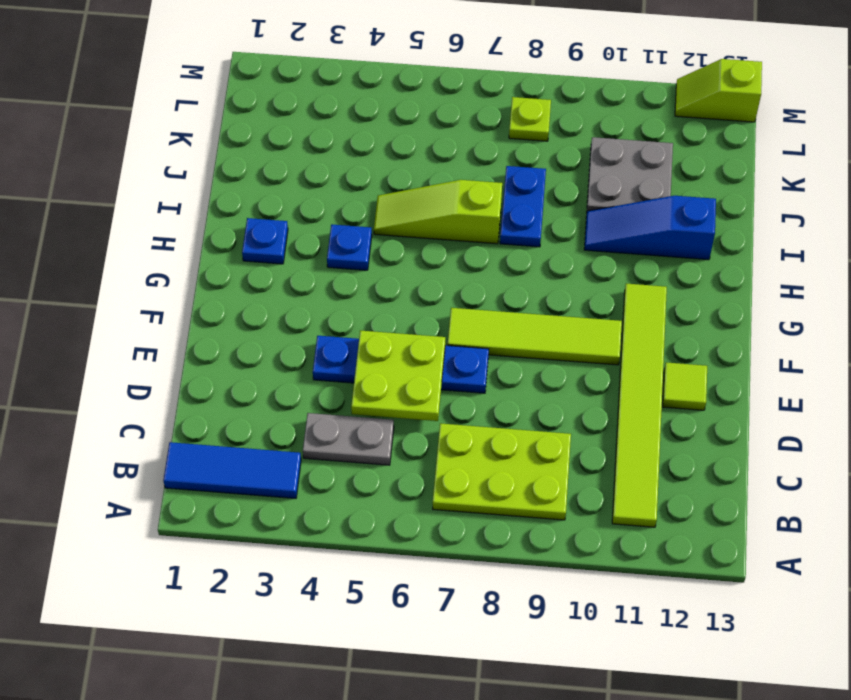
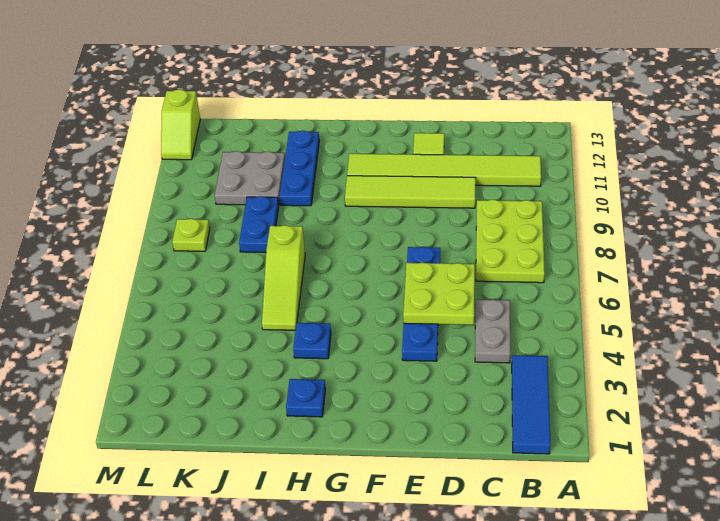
lime tile F7:F10 level 1 -> lime tile D10:G10 level 1
blue plate I8:J8 level 1 -> blue plate J8:J9 level 1
blue slope I10:I12 level 1 top 12 -> blue plate I10:I12 level 1

